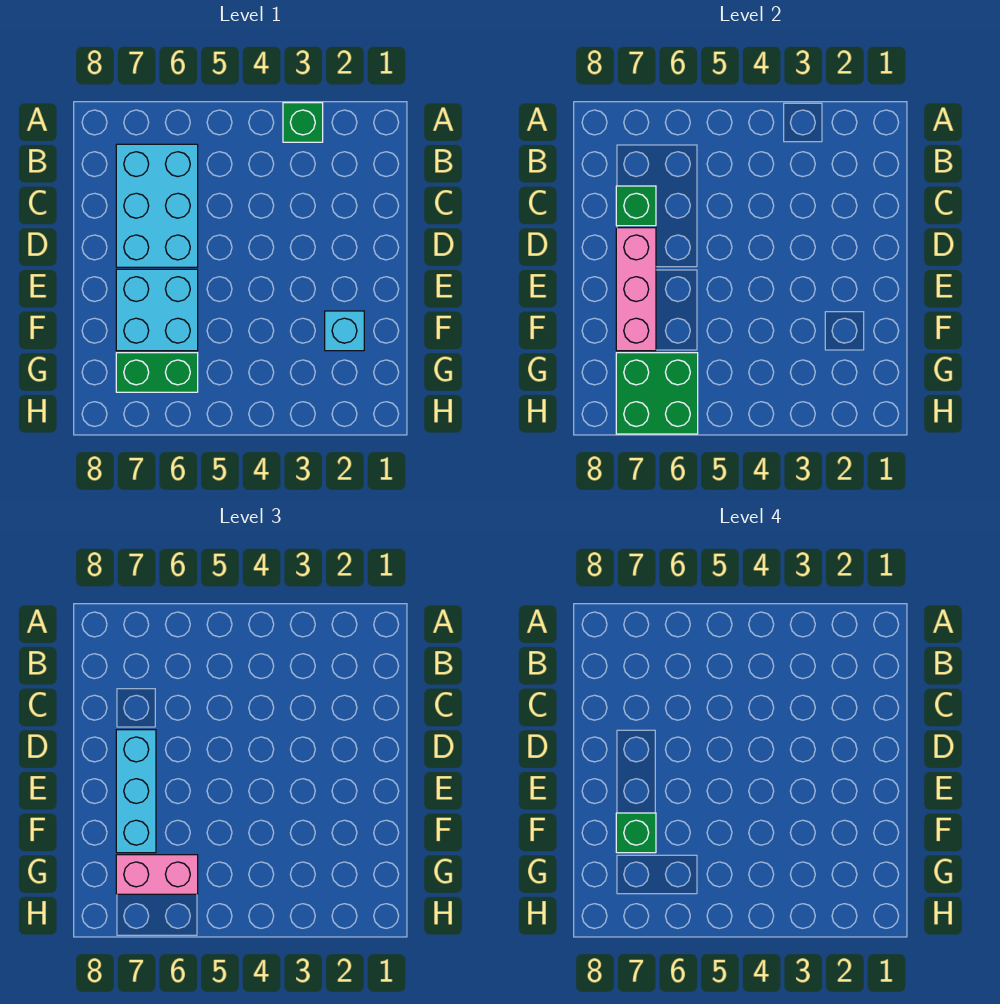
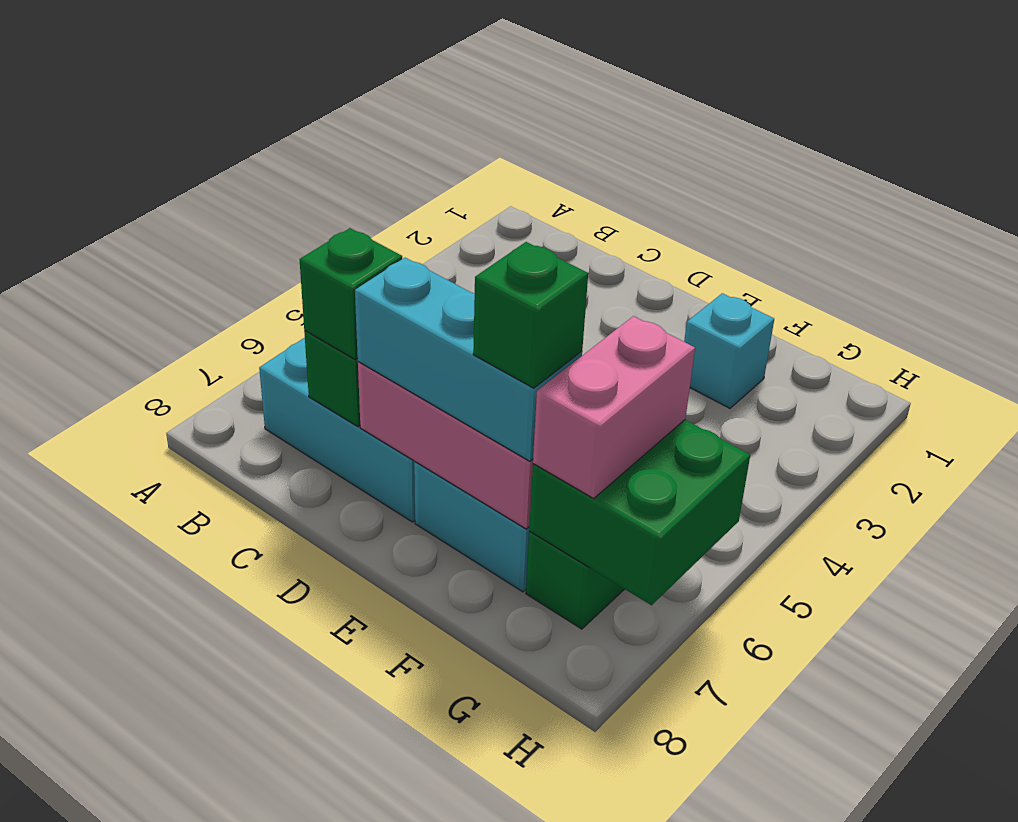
green brick A3 level 1 -> green brick C7 level 3

